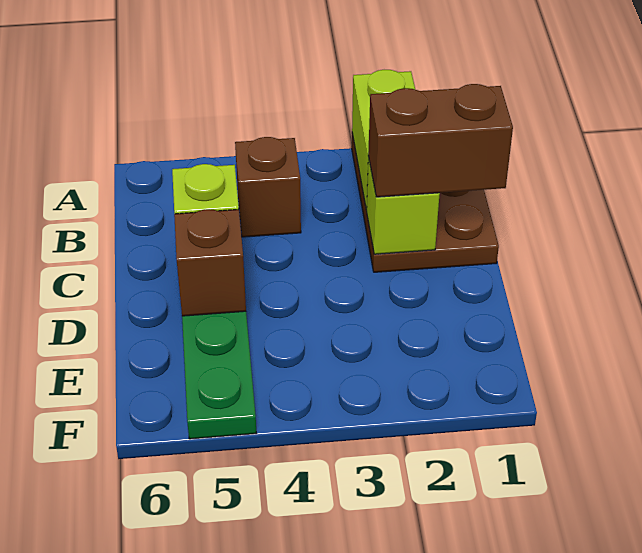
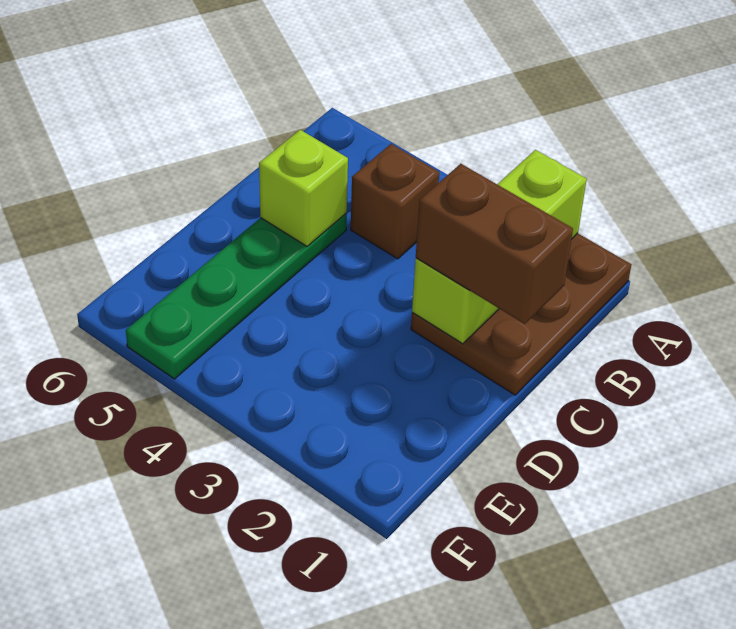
brown brick D5 level 2 -> none

